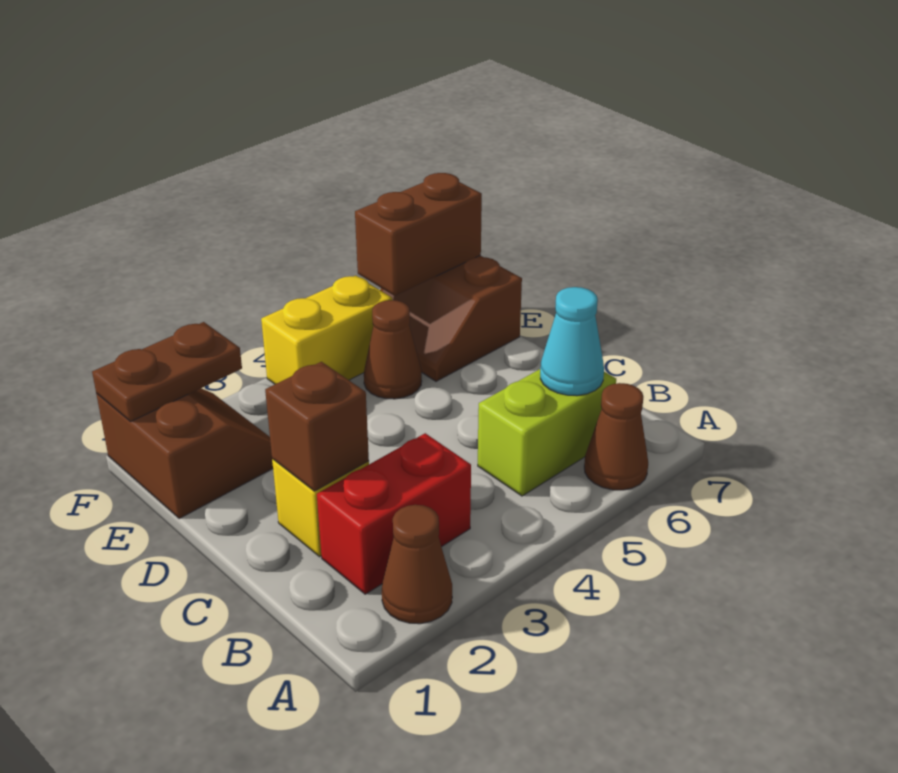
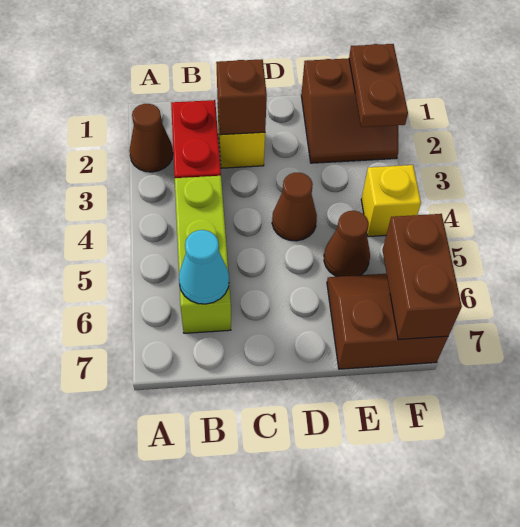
brown cone A6 level 1 -> brown cone D4 level 1
lime brick B5:B6 level 1 -> lime brick B4:B6 level 1
yellow brick F4:F5 level 1 -> yellow brick F4 level 1

